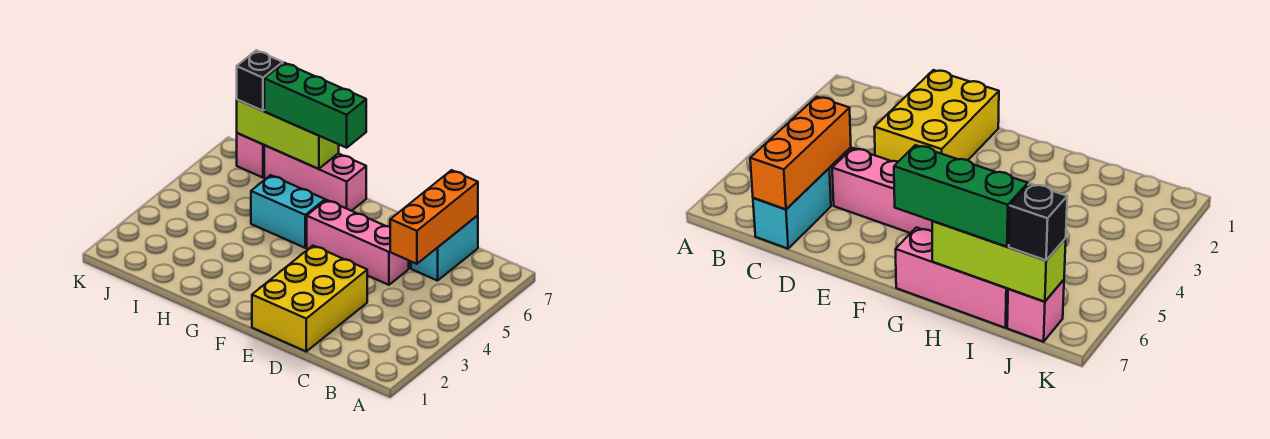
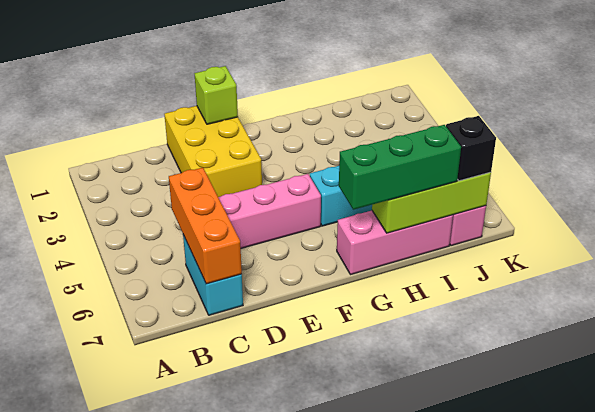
none -> lime brick E1 level 2

